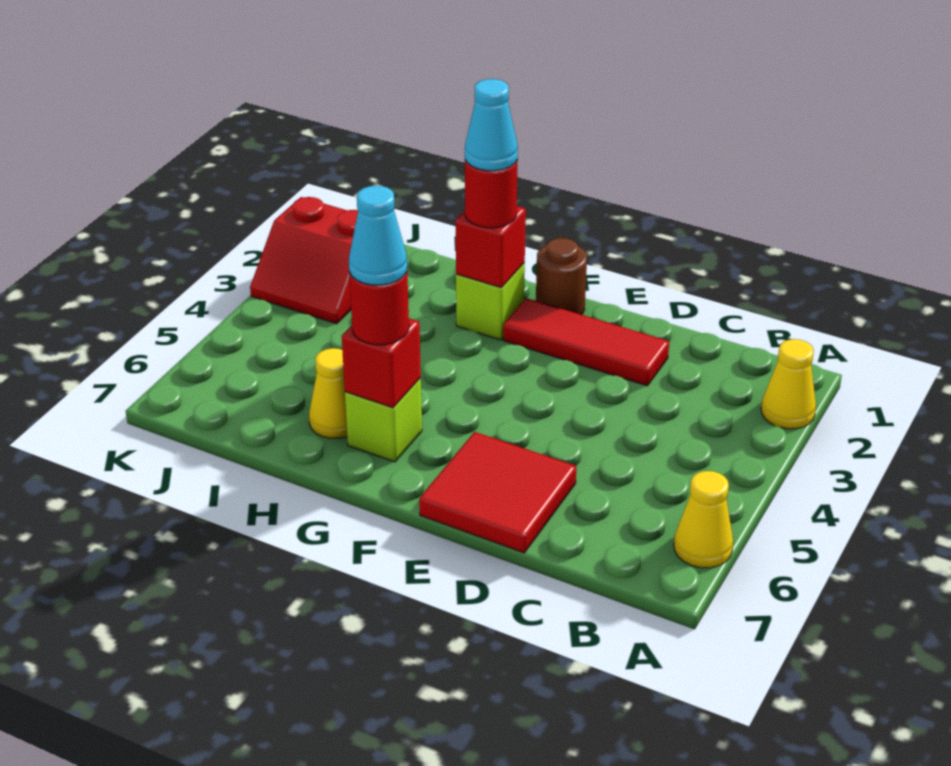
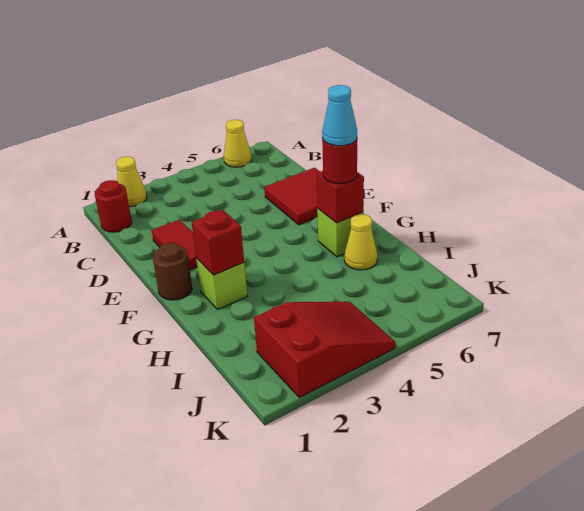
red tile D2:F2 level 1 -> red tile D2:E2 level 1
red round brick G2 level 3 -> red round brick B1 level 1
cyan cone G2 level 4 -> none
red slope J2:K3 level 1 top 2 -> red slope J2:K4 level 1 top 2

